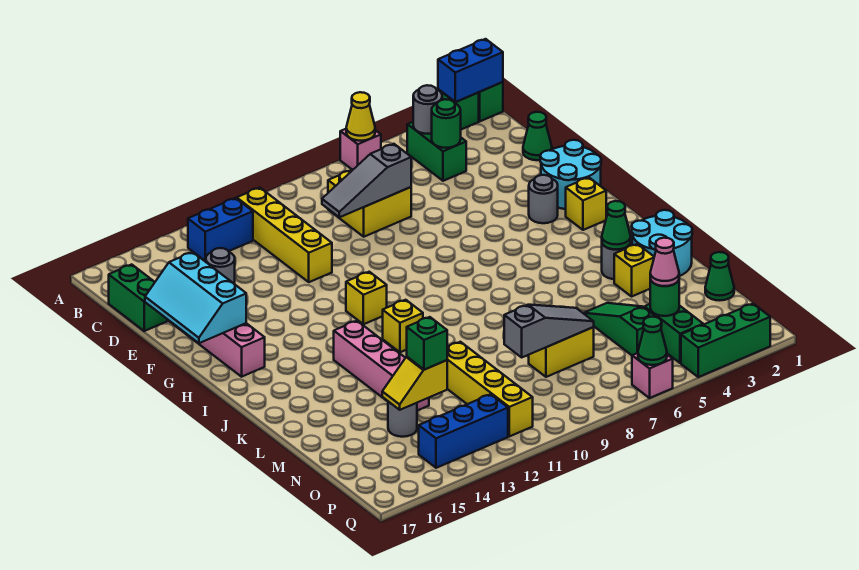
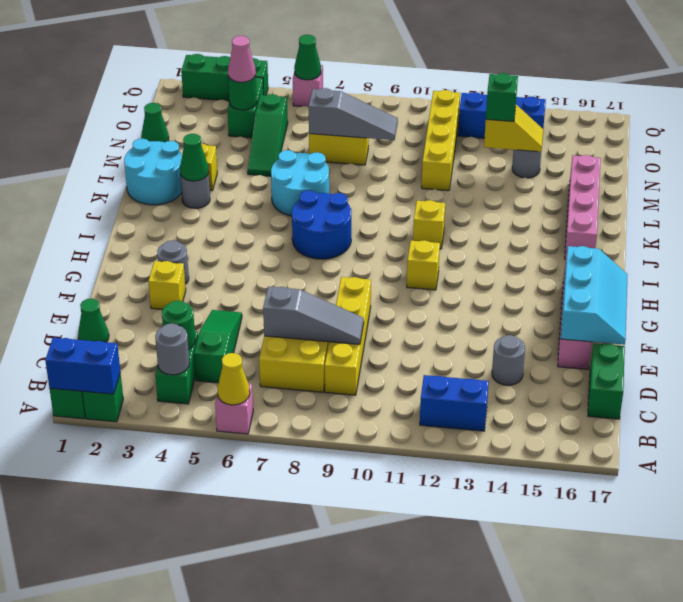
yellow brick B11:E11 level 1 -> yellow brick C9:F9 level 1
none -> green slope C5:E5 level 1 top C
cyan round brick F1:G2 level 1 -> cyan round brick K6:L7 level 1
yellow brick H2 level 1 -> yellow brick F3 level 1
none -> blue round brick I7:J8 level 1
pink brick J13:M13 level 1 -> pink brick J16:M16 level 1
grey slope N7:N9 level 2 top 9 -> grey slope N7:N9 level 2 top 7

